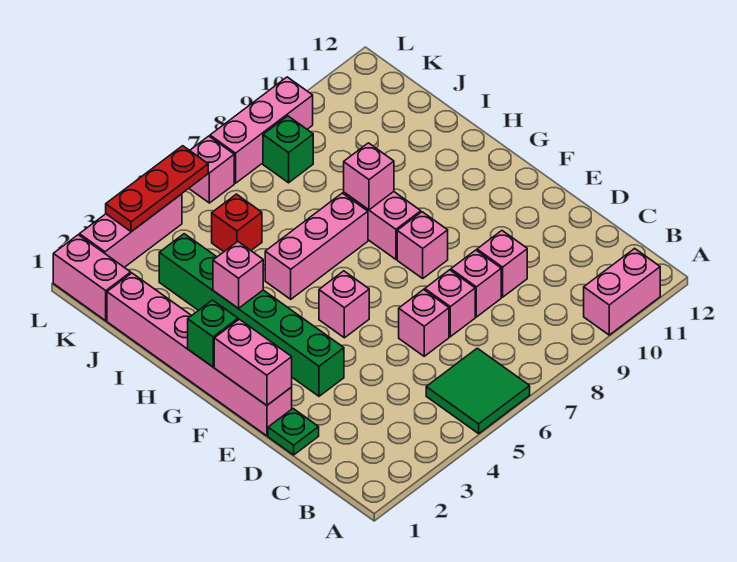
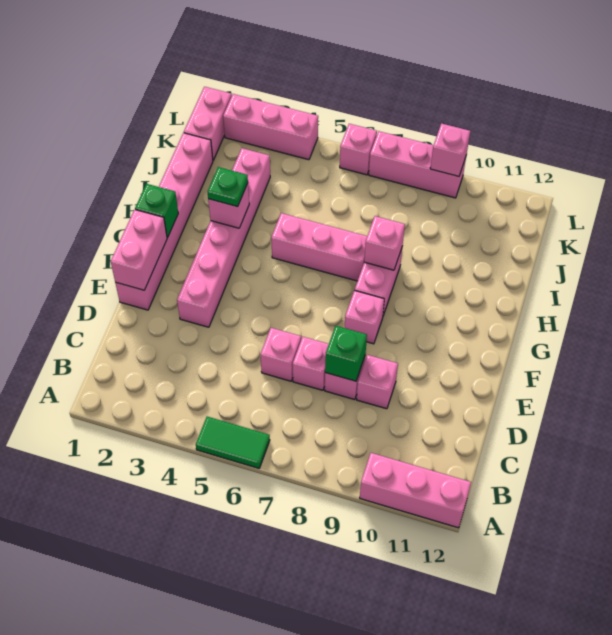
green tile A5:B6 level 1 -> green tile A5:A6 level 1
pink brick A10:A11 level 1 -> pink brick A10:A12 level 1
green plate D1 level 1 -> green plate H3 level 3
green brick E3:J3 level 1 -> pink brick E3:J3 level 1
pink brick F5 level 1 -> pink brick L9 level 2
red brick J5 level 1 -> none
green brick K8 level 1 -> green brick D8 level 2
red plate L3:L5 level 2 -> none

